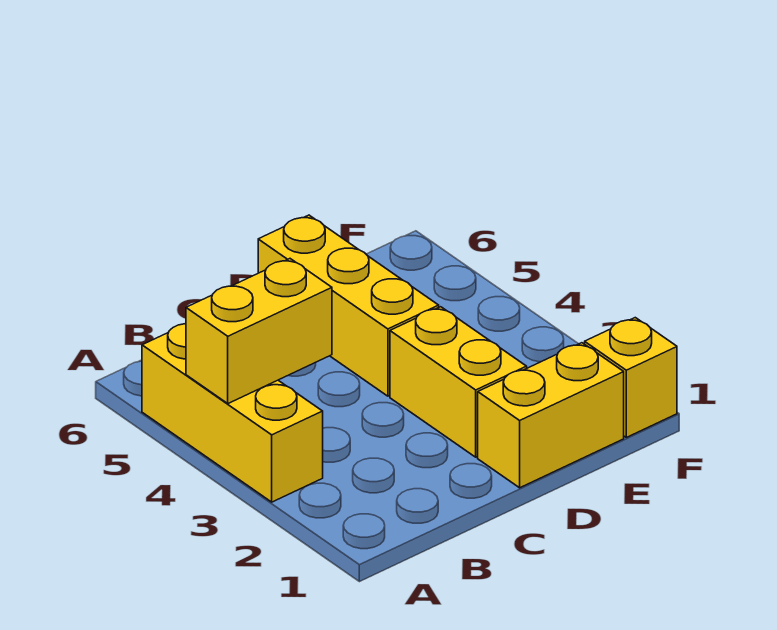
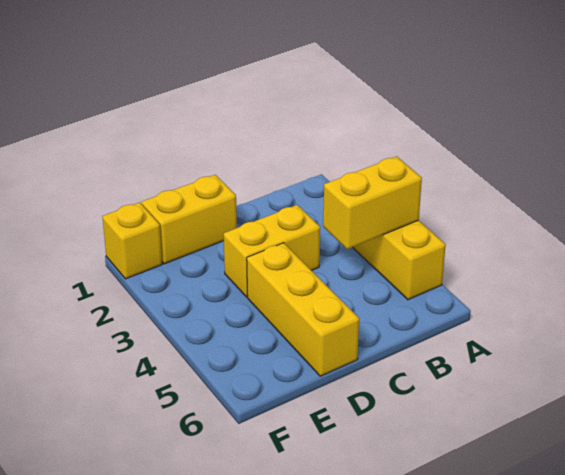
yellow brick D2:D3 level 1 -> yellow brick C3:D3 level 1

